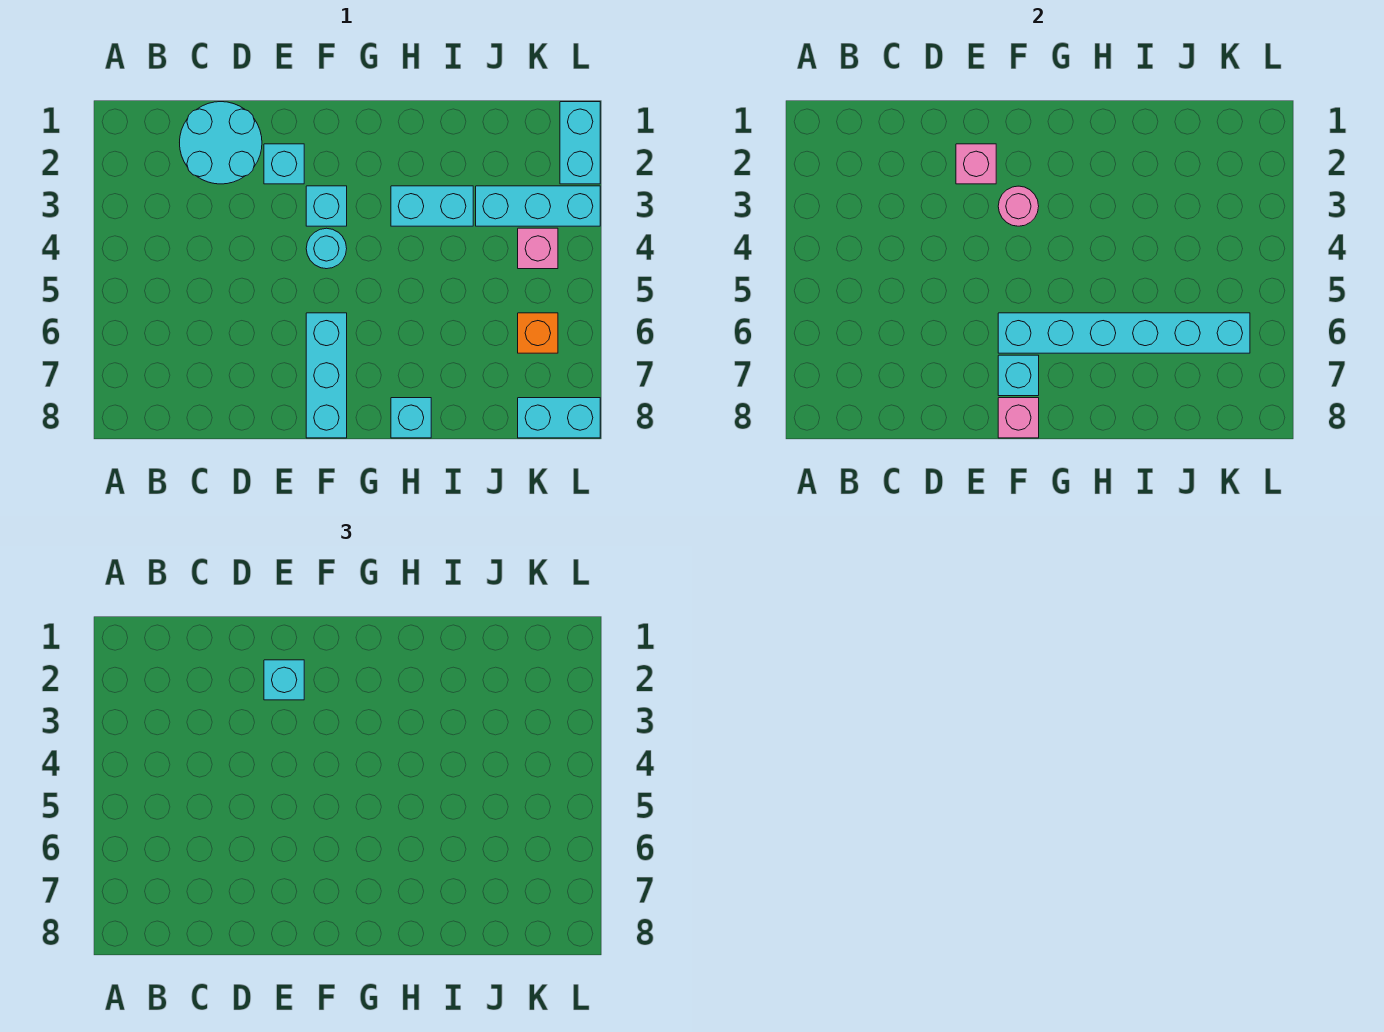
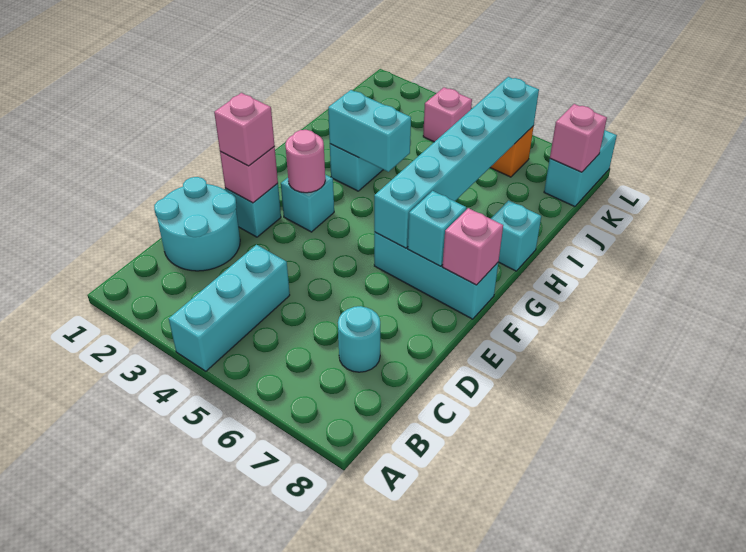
cyan brick E2 level 3 -> pink brick E2 level 3
cyan round brick F4 level 1 -> cyan round brick C7 level 1
cyan brick J3:L3 level 1 -> cyan brick A4:C4 level 1
none -> pink brick K8 level 2
cyan brick L1:L2 level 1 -> cyan brick H3:H4 level 2

